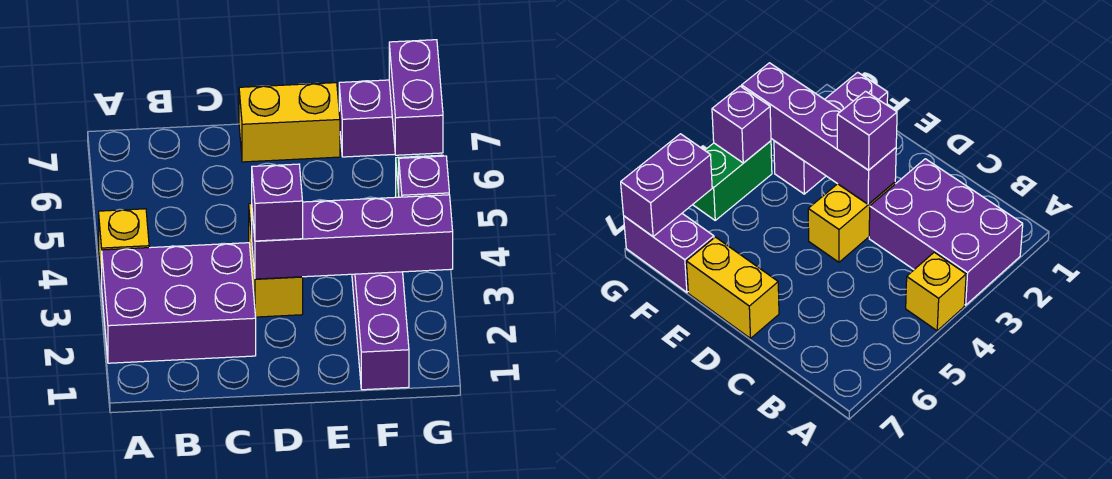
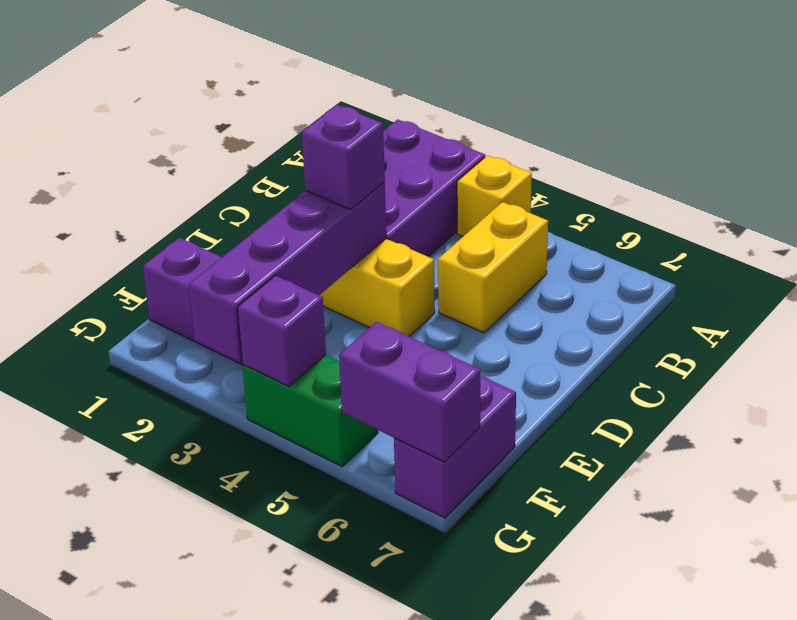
yellow brick D7:E7 level 1 -> yellow brick B5:C5 level 1

